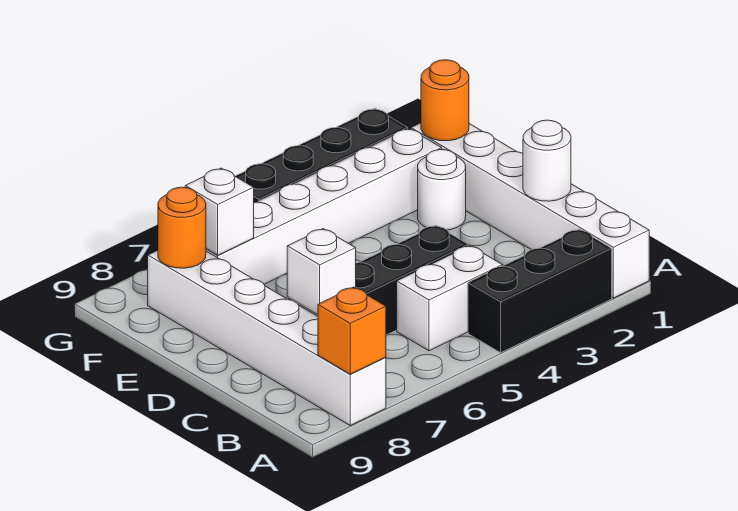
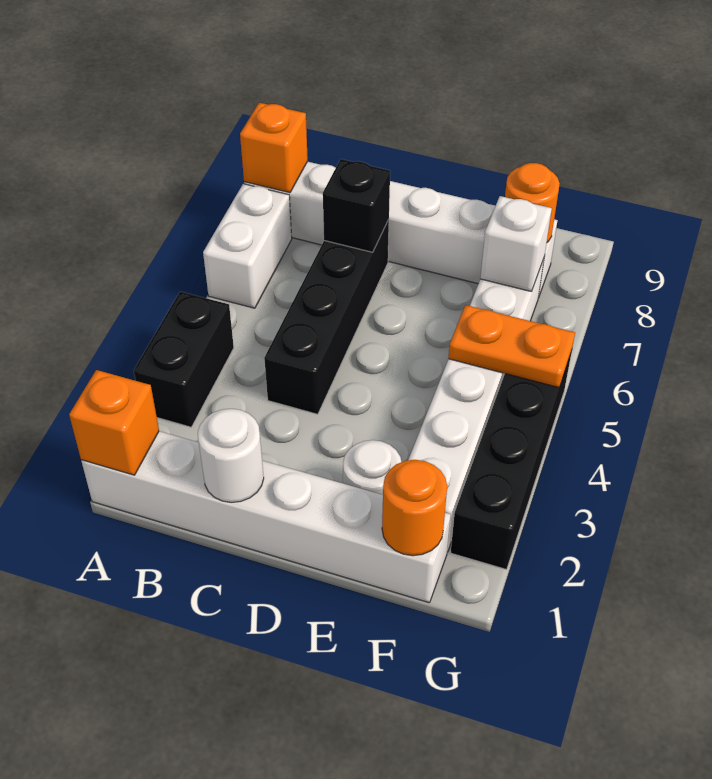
none -> orange brick A1 level 2
black brick A2:A4 level 1 -> black brick A3:A4 level 1
white brick B4:B5 level 1 -> white brick A6:A7 level 1
white brick C7 level 2 -> black brick C7 level 2
none -> orange plate F5:G5 level 2

